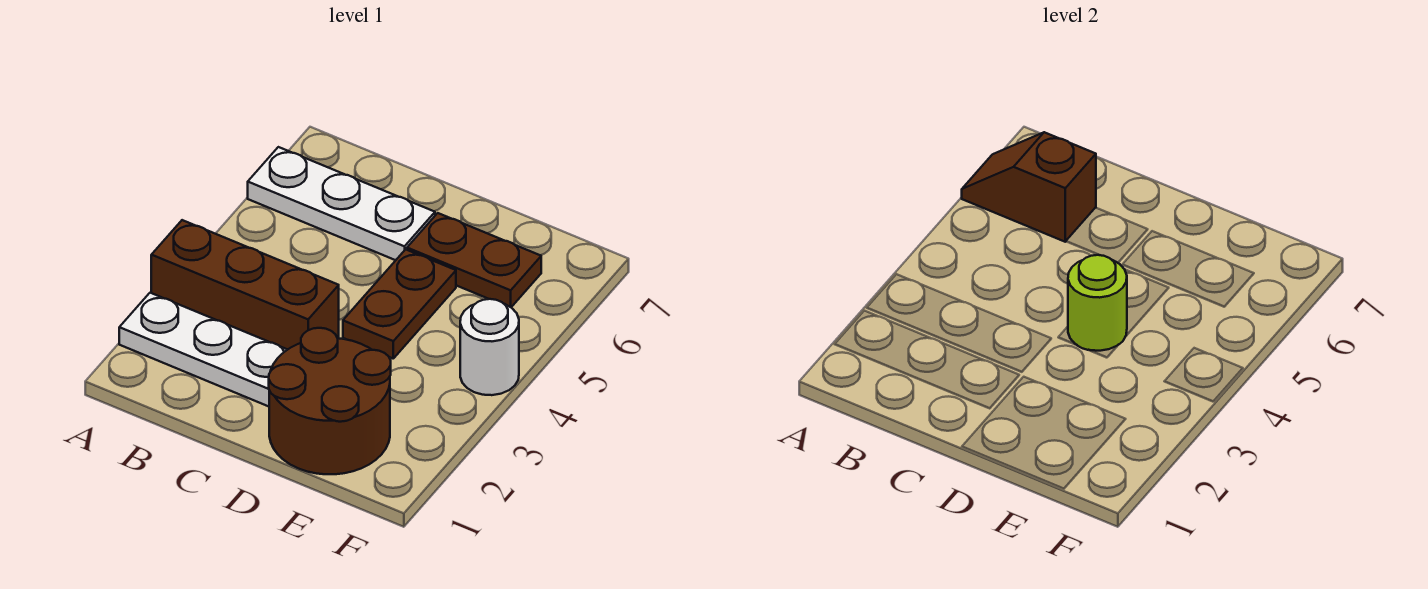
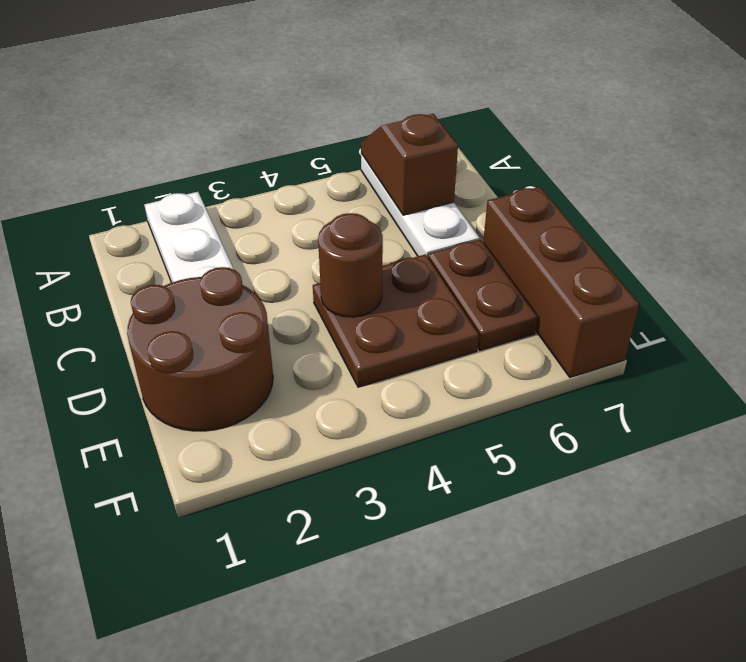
brown brick A3:C3 level 1 -> brown brick D7:F7 level 1
brown plate D4:D5 level 1 -> brown plate D4:E5 level 1
lime round brick D4 level 2 -> brown round brick D4 level 2
white round brick F4 level 1 -> none

